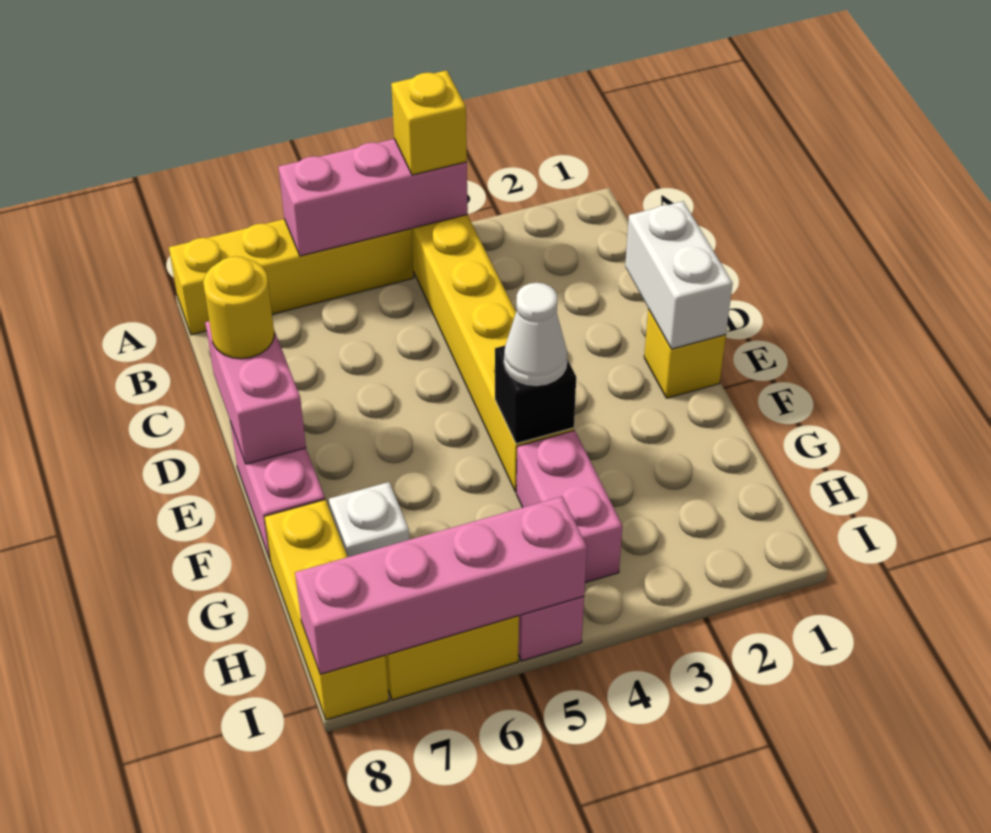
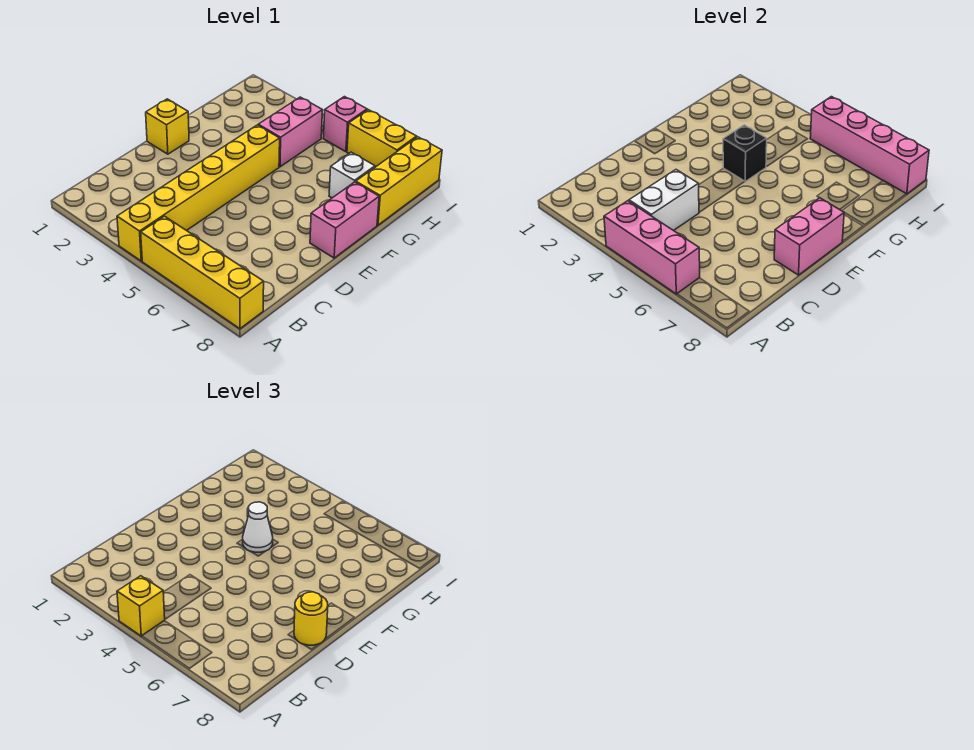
white brick D1:E1 level 2 -> white brick B4:C4 level 2

